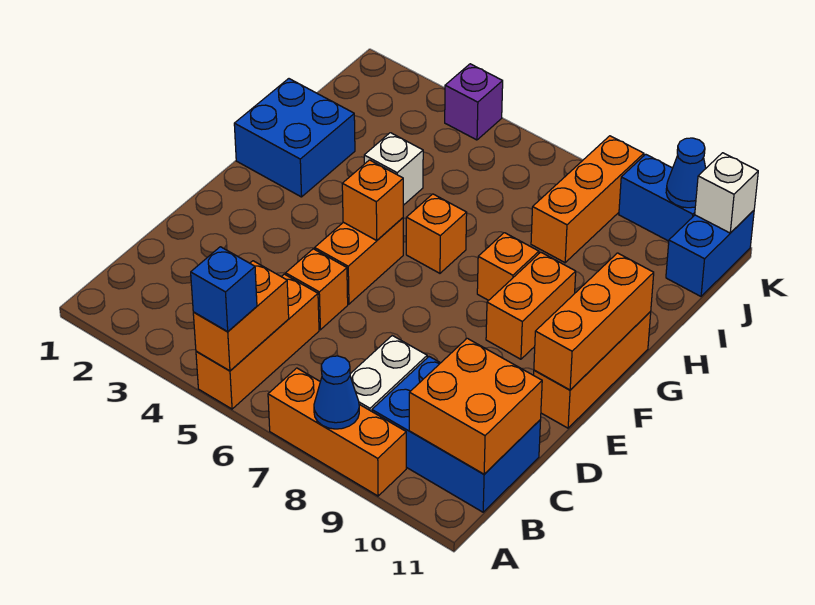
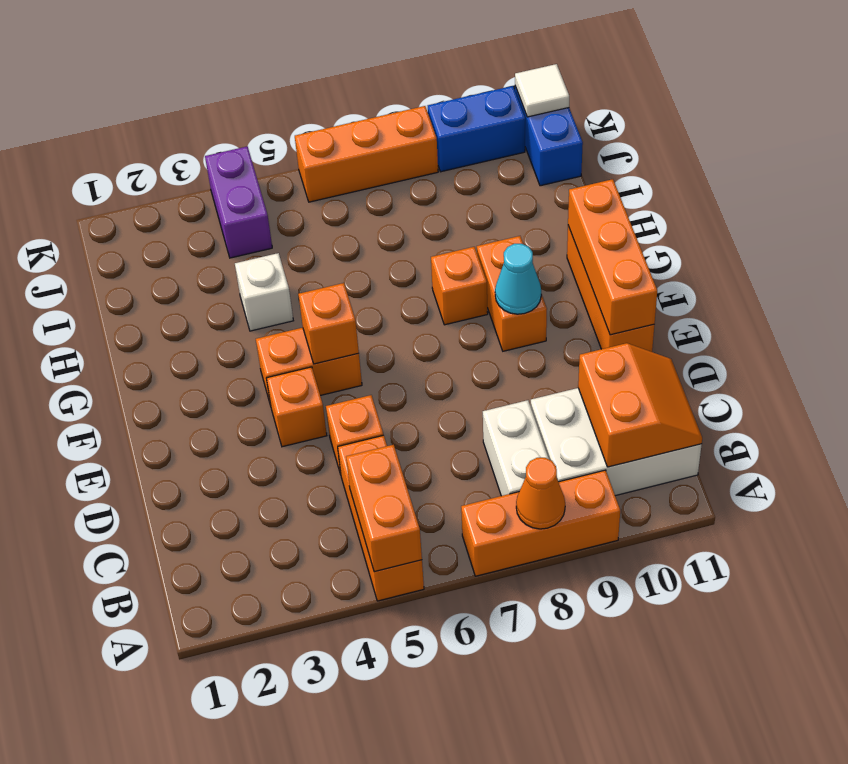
blue brick A5 level 3 -> none
blue cone A8 level 2 -> orange cone A8 level 2
blue brick B9:C11 level 1 -> white brick B9:C11 level 1
orange brick B10:C11 level 2 -> orange slope B10:C11 level 2 top 10
orange brick E5:F5 level 1 -> orange brick F4:F5 level 1
none -> cyan cone F9 level 2
blue brick G1:H2 level 1 -> none
orange brick G6 level 1 -> orange brick E4 level 1
orange brick I8:K8 level 1 -> orange brick K6:K8 level 1
purple brick K4 level 1 -> purple brick J4:K4 level 1
blue cone K10 level 2 -> none
white brick K11 level 2 -> white tile K11 level 2

